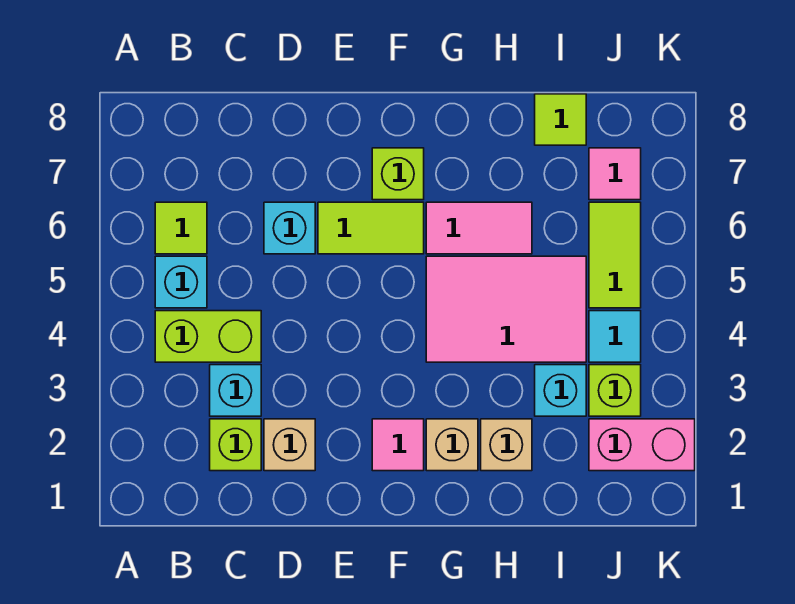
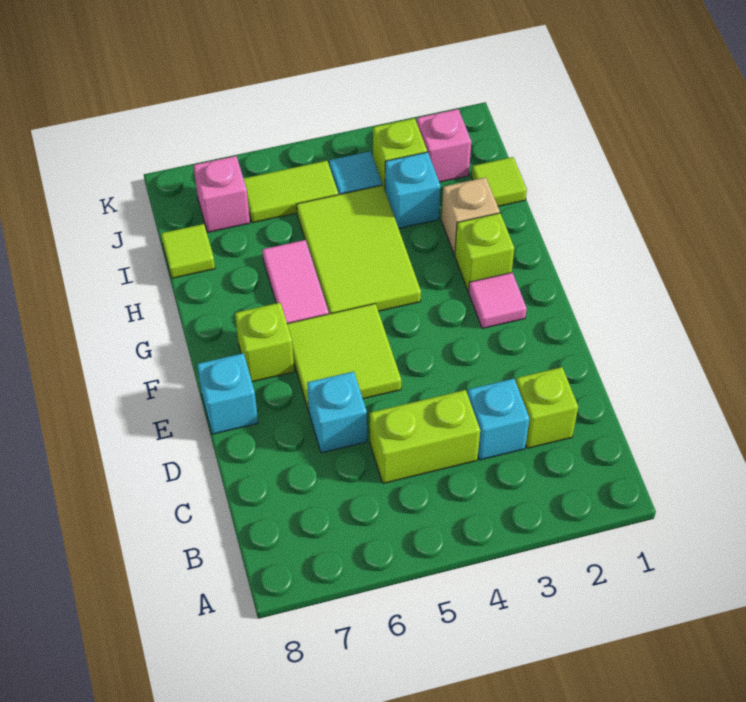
lime brick B4:C4 level 1 -> lime brick C4:C5 level 1
cyan brick B5 level 1 -> cyan brick E8 level 1
lime tile B6 level 1 -> lime tile I1 level 1
tan brick D2 level 1 -> none
lime tile E6:F6 level 1 -> lime tile E5:F6 level 1
tan brick G2 level 1 -> lime brick G2 level 1
pink tile G4:I5 level 1 -> lime tile G4:I5 level 1
pink brick J2:K2 level 1 -> pink brick J2 level 1
pink tile J7 level 1 -> pink brick J7 level 1

